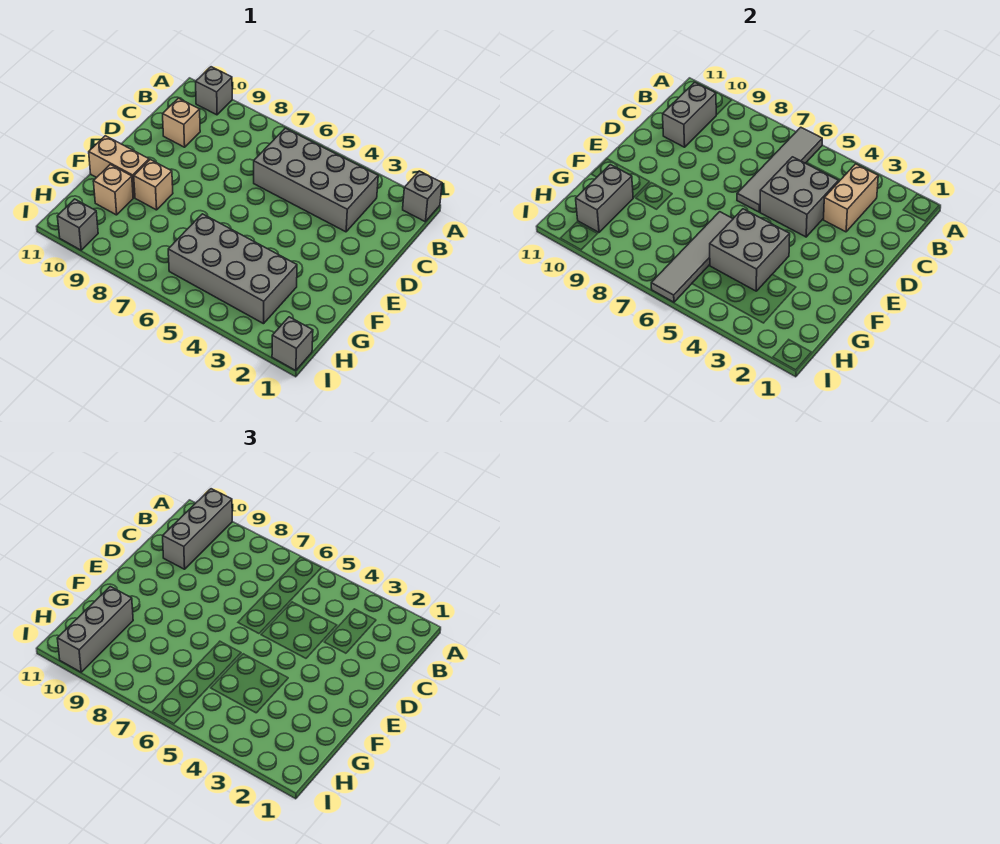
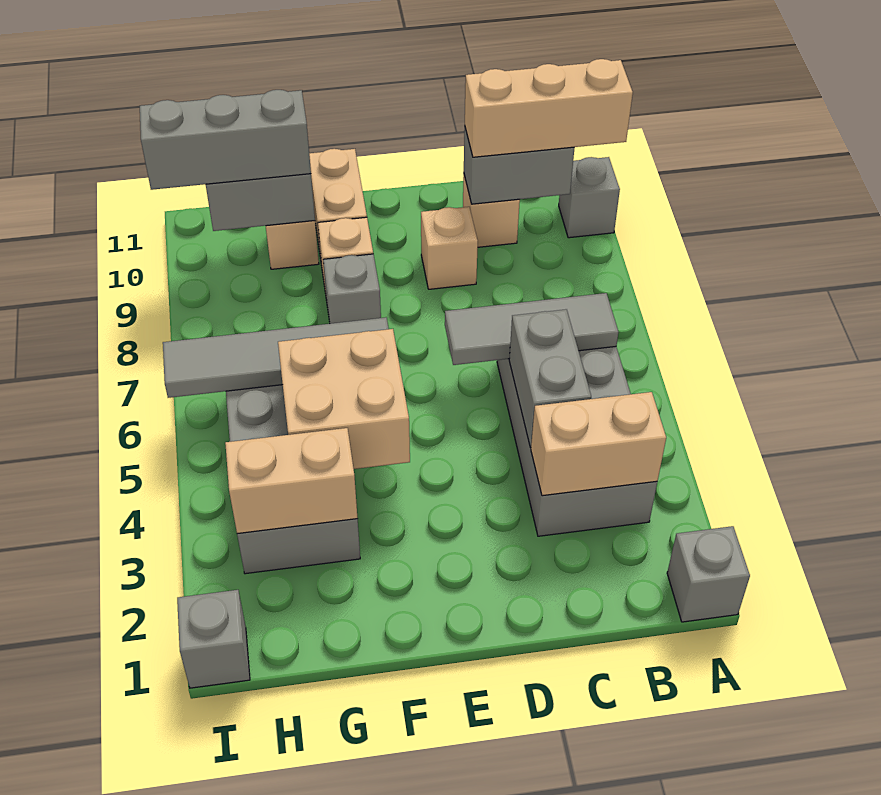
grey tile A6:D6 level 2 -> grey tile B6:D6 level 2
grey brick A10:C10 level 3 -> tan brick A10:C10 level 3
grey brick C4:D5 level 2 -> grey brick C4:C5 level 2
none -> tan brick D9 level 1
grey brick F4:G5 level 2 -> tan brick F4:G5 level 2
none -> tan brick G3:H3 level 2
grey brick I10 level 1 -> grey brick F8 level 1

